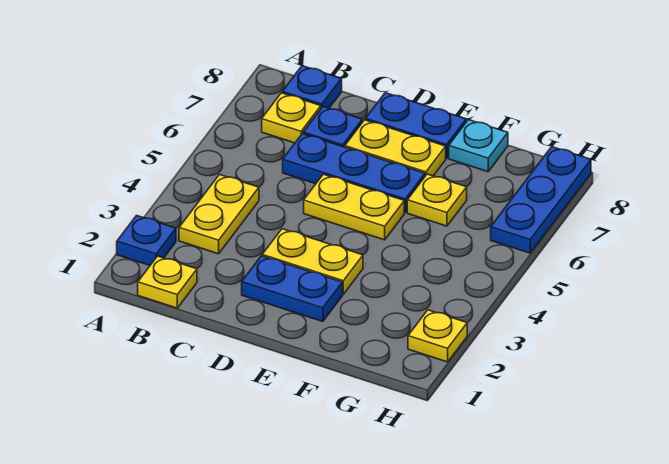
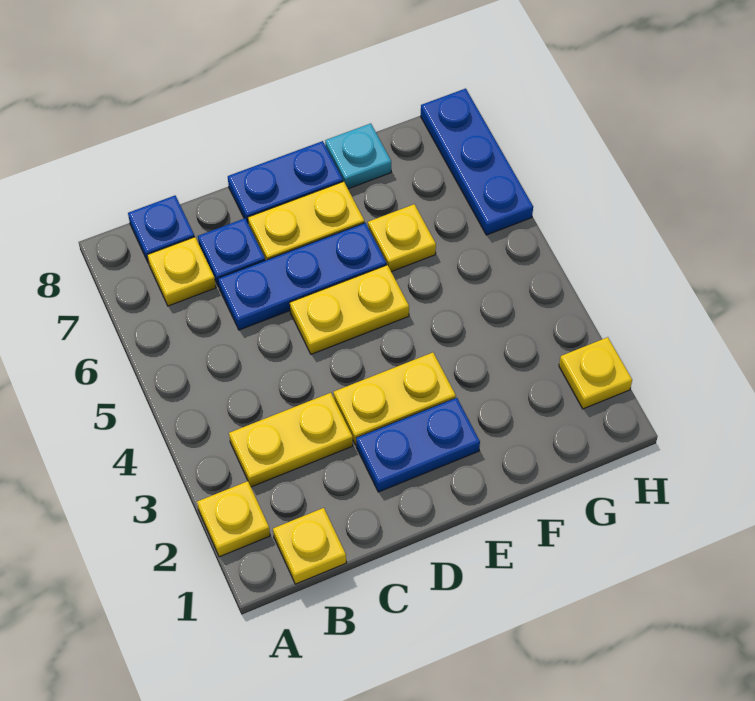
blue plate A2 level 1 -> yellow plate A2 level 1
yellow plate B3:B4 level 1 -> yellow plate B3:C3 level 1

